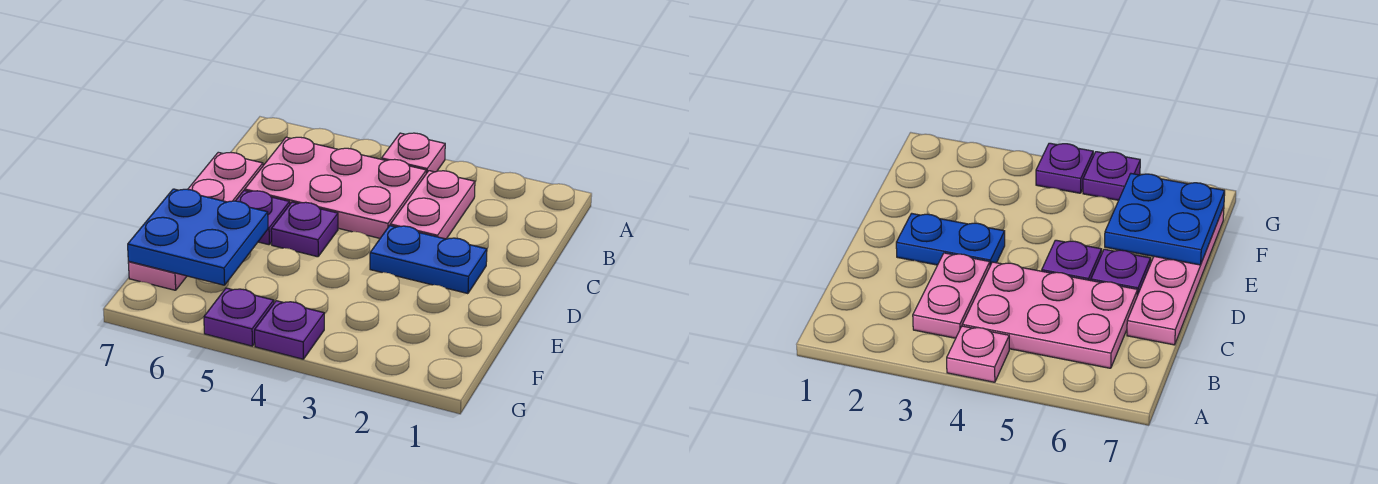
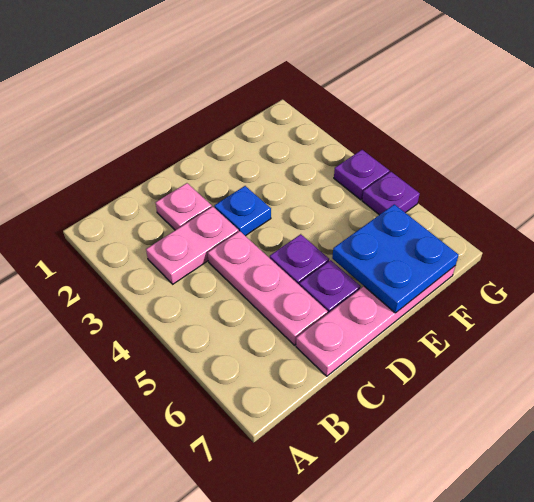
pink plate A4 level 1 -> pink plate C2 level 1
pink plate B4:C6 level 1 -> pink plate C4:C6 level 1
blue plate D2:D3 level 1 -> blue plate D3 level 1

